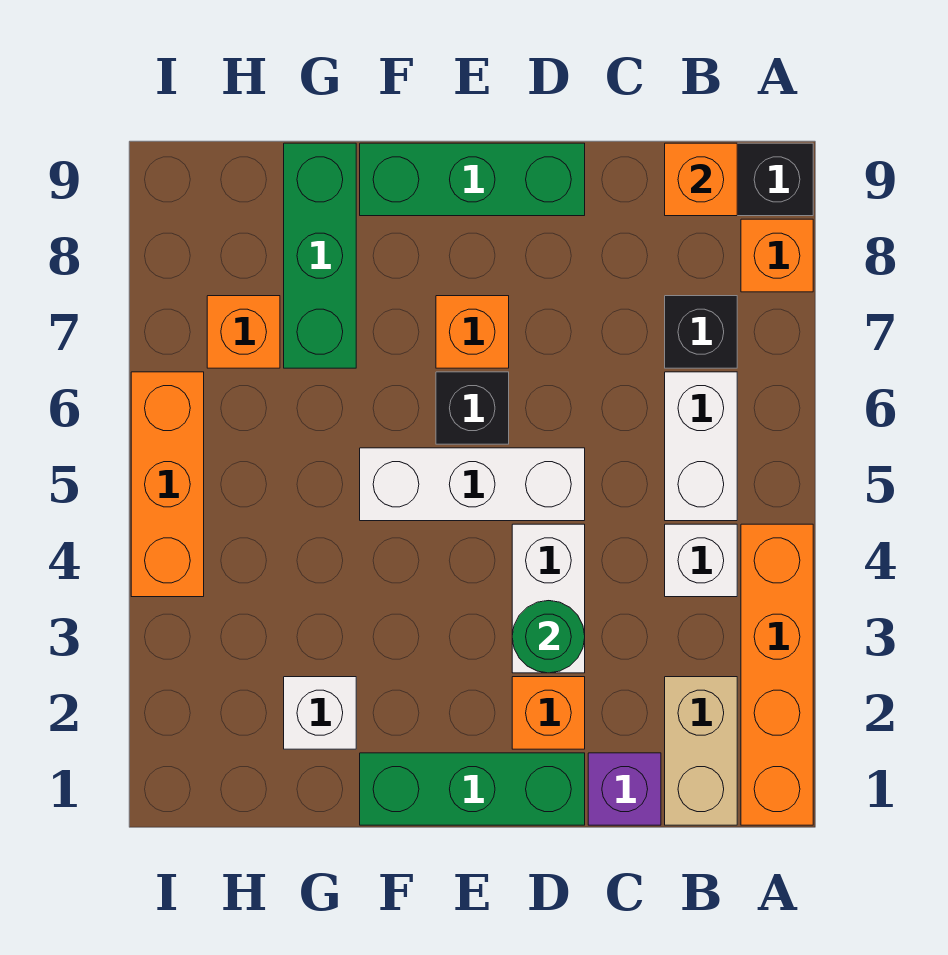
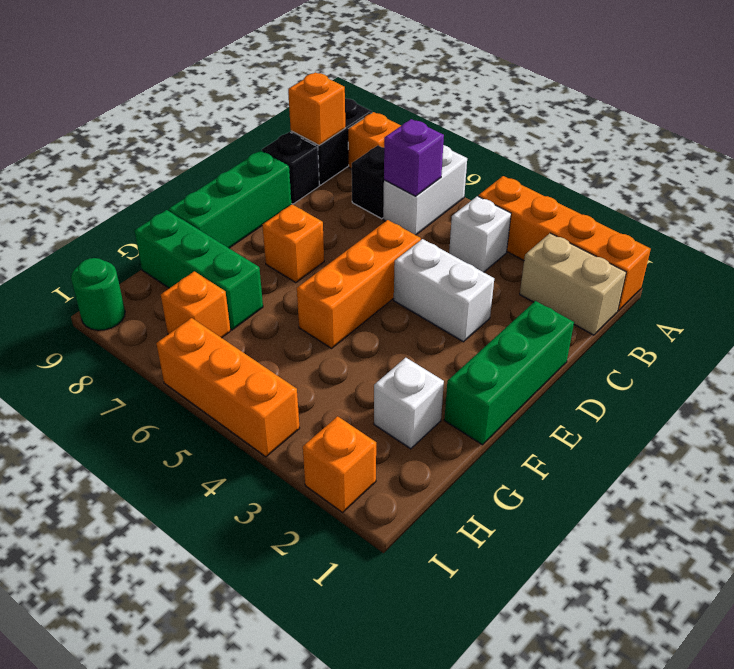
white brick B5:B6 level 1 -> white brick A6:B6 level 1
purple brick C1 level 1 -> purple brick B6 level 2
orange brick D2 level 1 -> orange brick I2 level 1
green round brick D3 level 2 -> green round brick I9 level 1
white brick D5:F5 level 1 -> orange brick D5:F5 level 1
black brick E6 level 1 -> black brick C9 level 1

